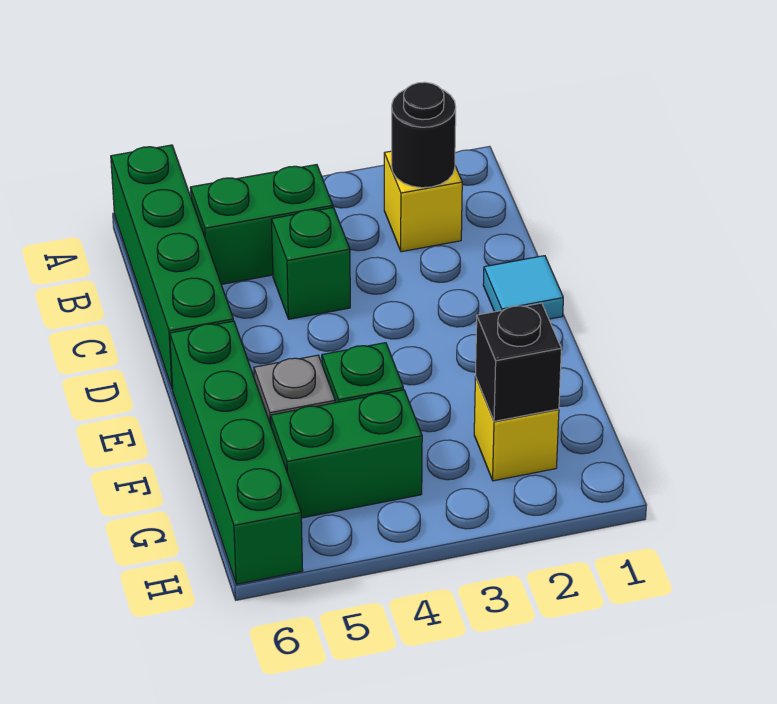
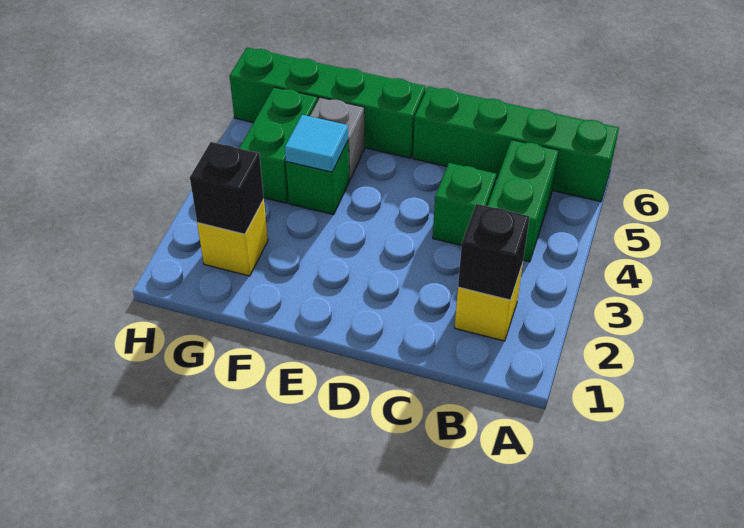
black round brick B2 level 2 -> black brick B2 level 2
cyan tile D1 level 1 -> cyan tile F4 level 2

